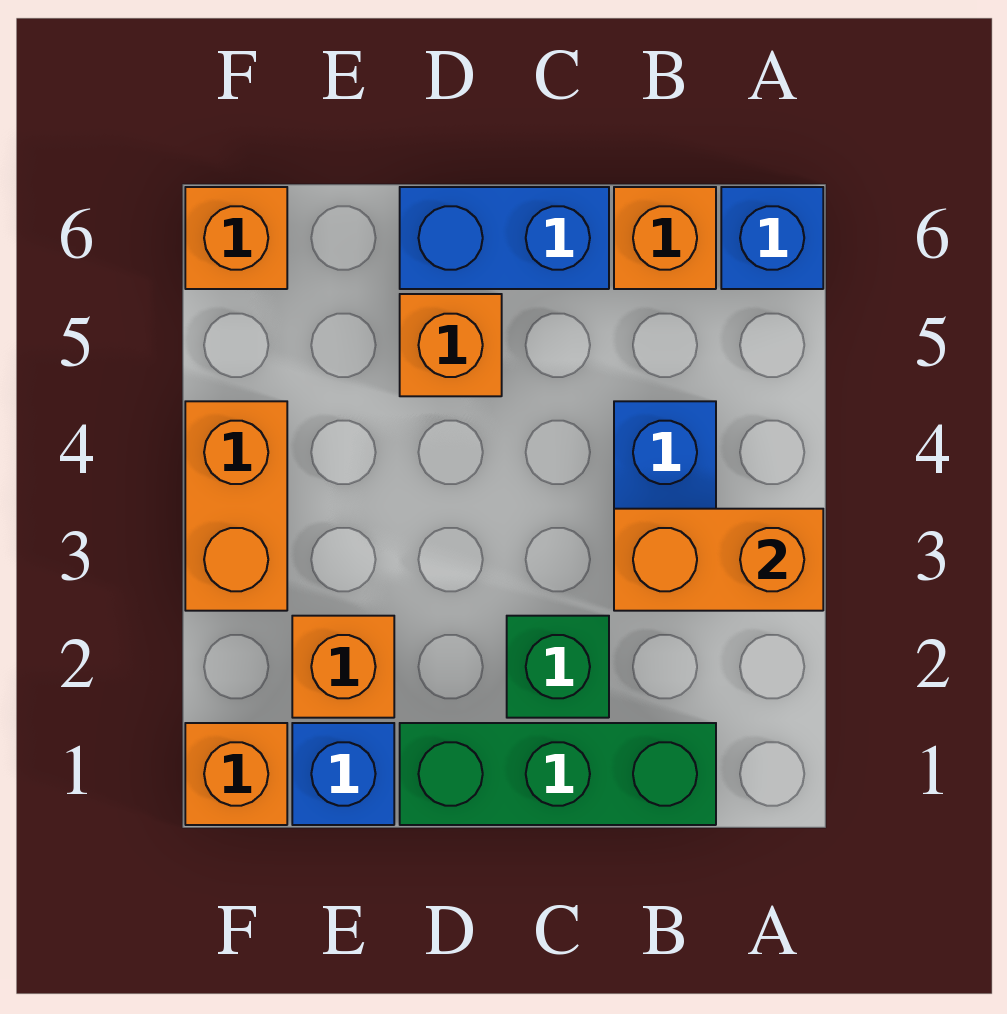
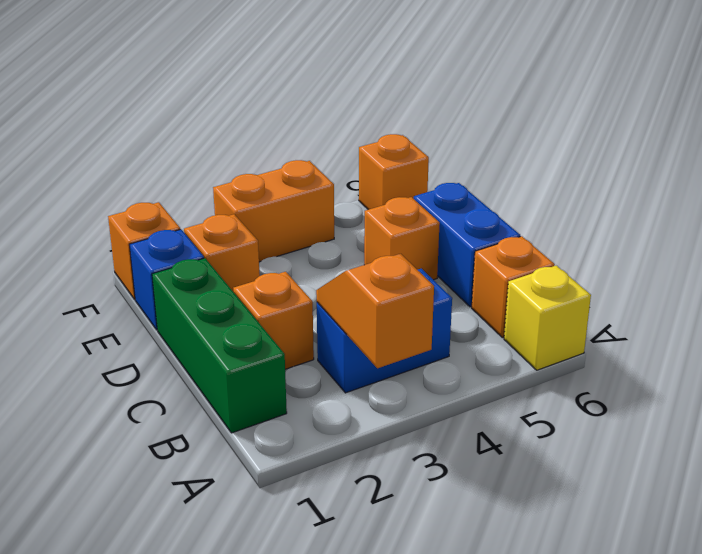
orange brick A3:B3 level 2 -> orange slope A3:B3 level 2 top A
blue brick A6 level 1 -> yellow brick A6 level 1
green brick C2 level 1 -> orange brick C2 level 1

